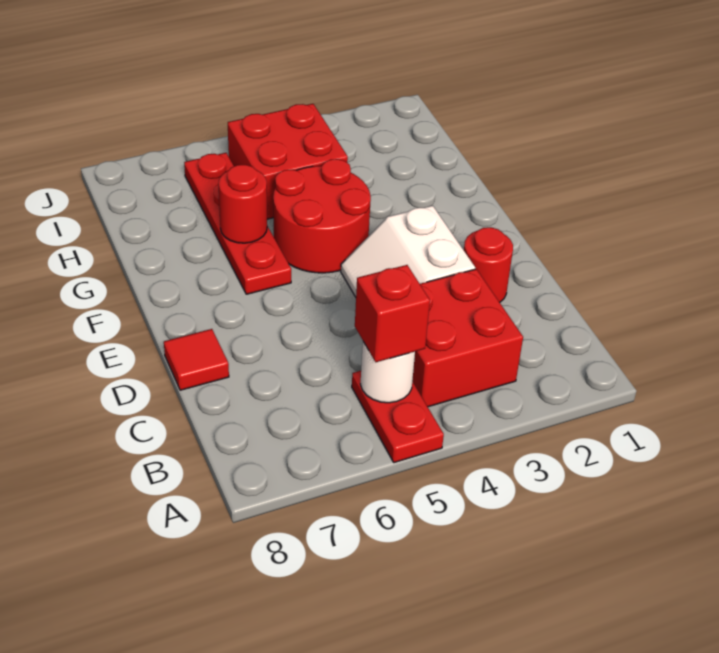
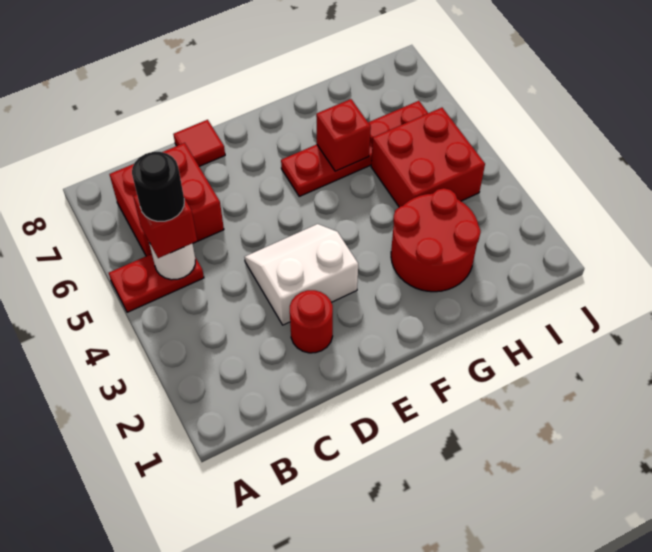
red brick B3:C4 level 1 -> red brick B6:C7 level 1
none -> black round brick B5 level 4
red round brick F4:G5 level 1 -> red round brick G2:H3 level 1
red round brick G6 level 2 -> red brick G6 level 2

